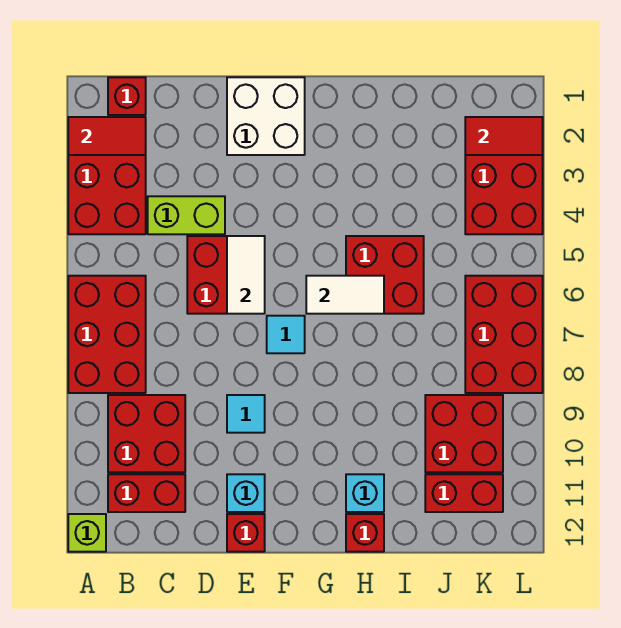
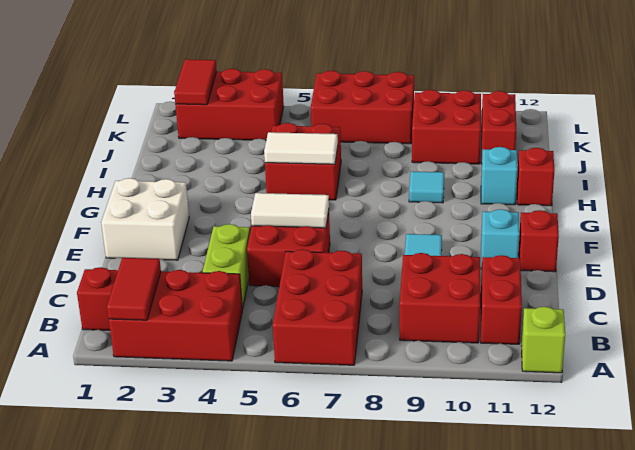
red brick A6:B8 level 1 -> red brick A6:C7 level 1
cyan tile F7 level 1 -> cyan tile H9 level 1
white tile G6:H6 level 2 -> white tile H5:H6 level 2

